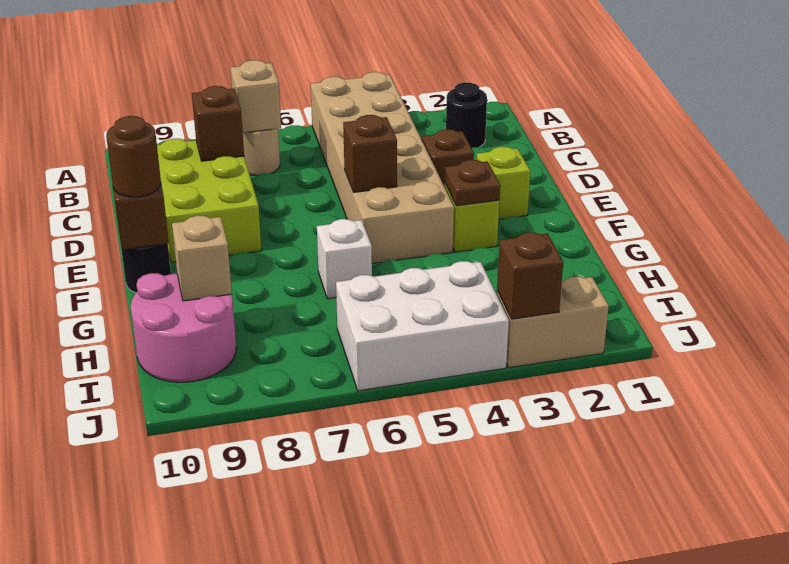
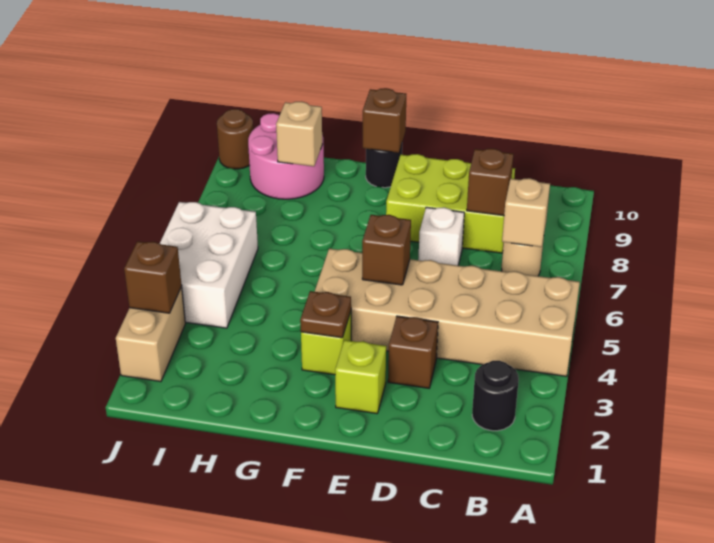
brown round brick F10 level 3 -> brown round brick J10 level 1
white brick G6 level 1 -> white brick D7 level 1

